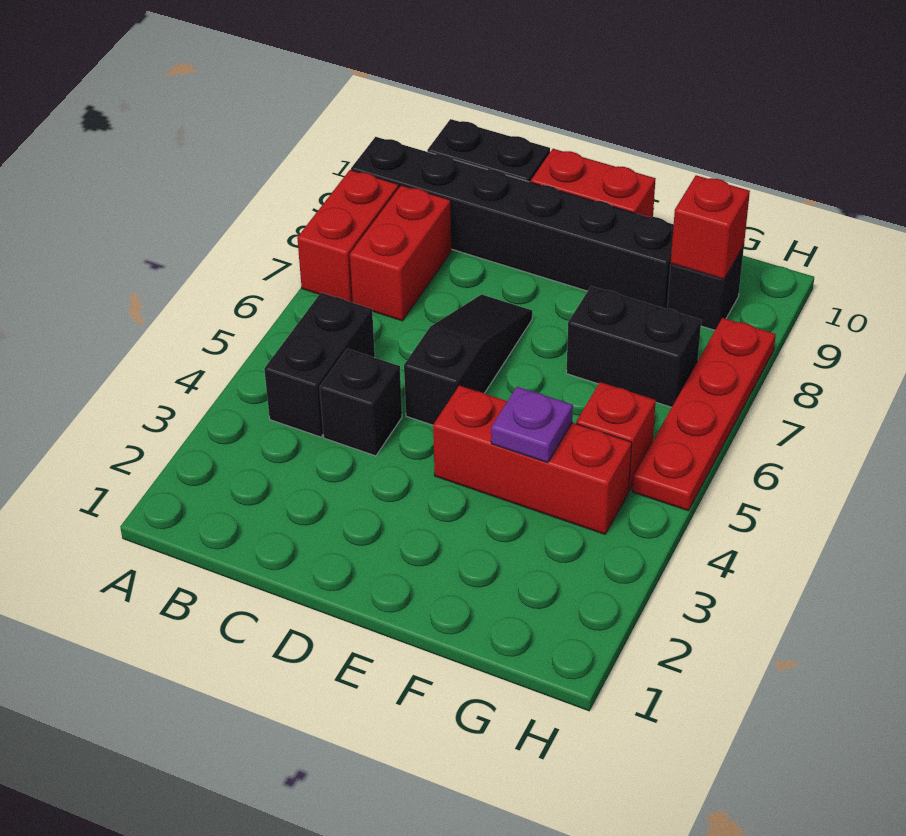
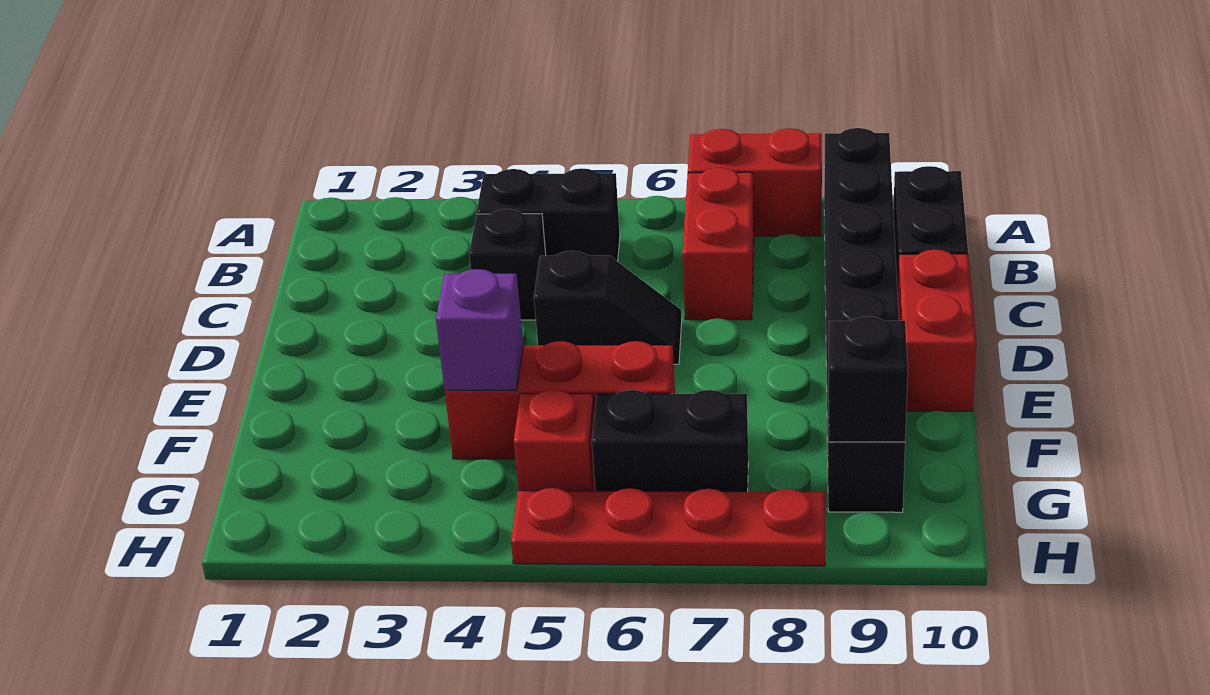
red brick B7:B8 level 1 -> red brick B7:C7 level 1
black slope D5:D7 level 1 top 5 -> black slope D5:D6 level 1 top 5
red brick E4:G4 level 1 -> red brick F4:F6 level 1
purple plate F4 level 2 -> purple brick F4 level 2
black brick F7:G7 level 1 -> black brick G6:G7 level 1
red brick G9 level 2 -> black brick G9 level 2

